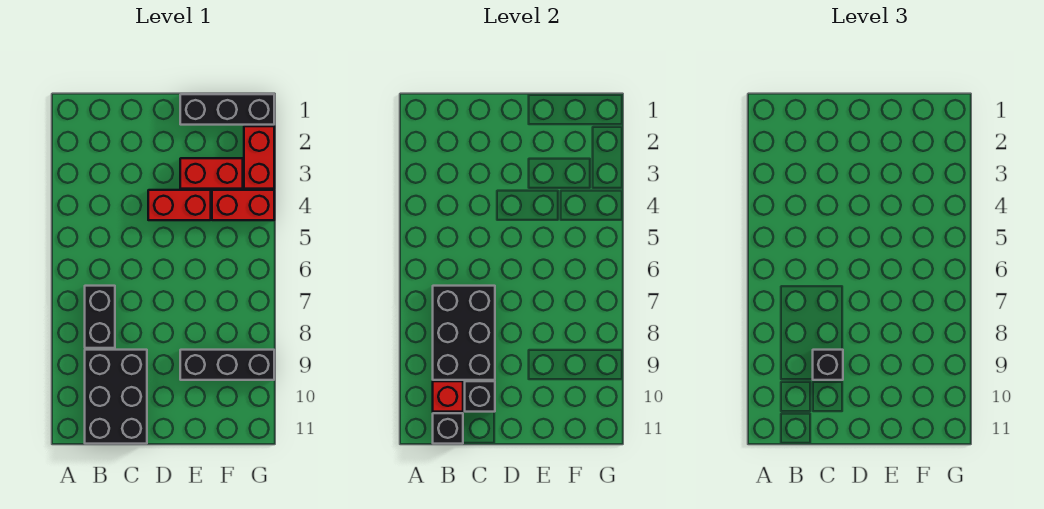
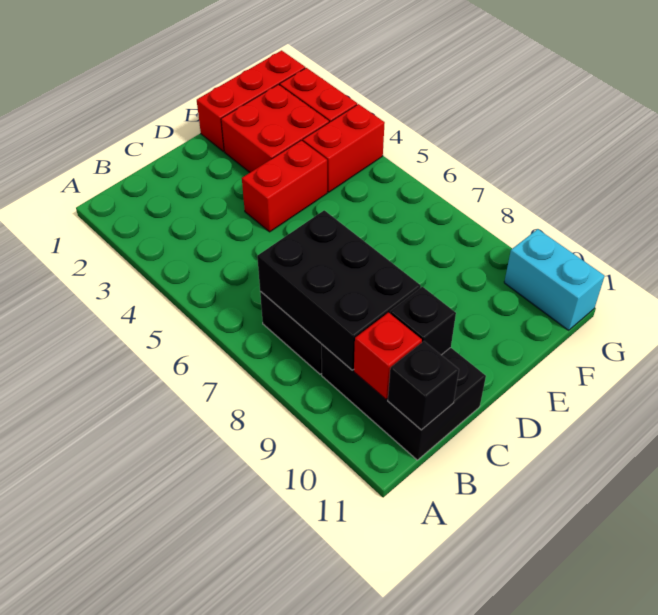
black brick C9 level 3 -> none
black brick E1:G1 level 1 -> red brick E1:G1 level 1
red brick E3:F3 level 1 -> red brick E2:F3 level 1
black brick E9:G9 level 1 -> none
none -> cyan brick G10:G11 level 1

